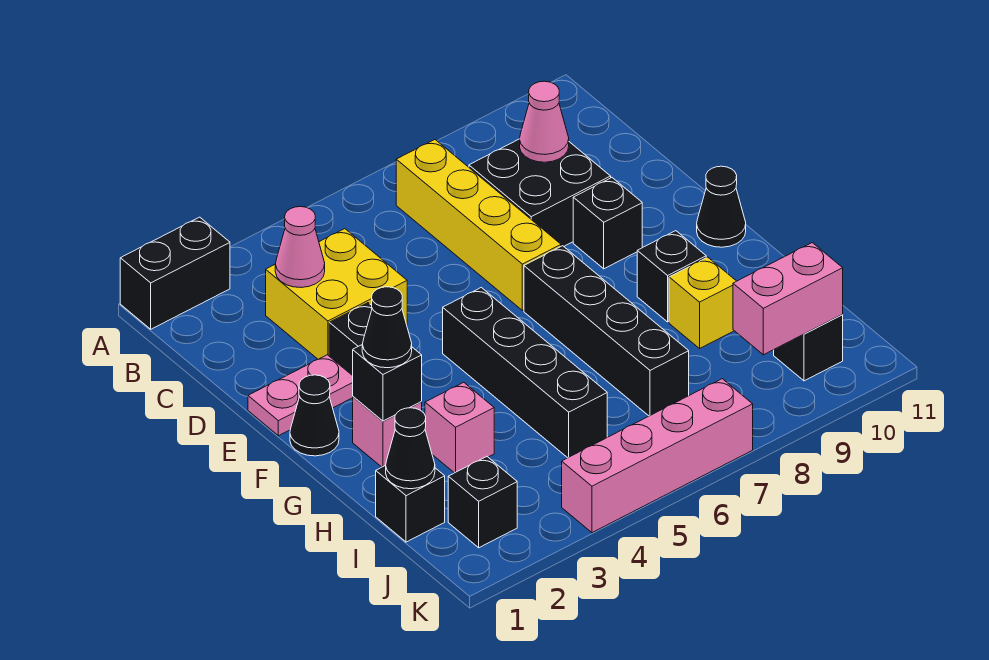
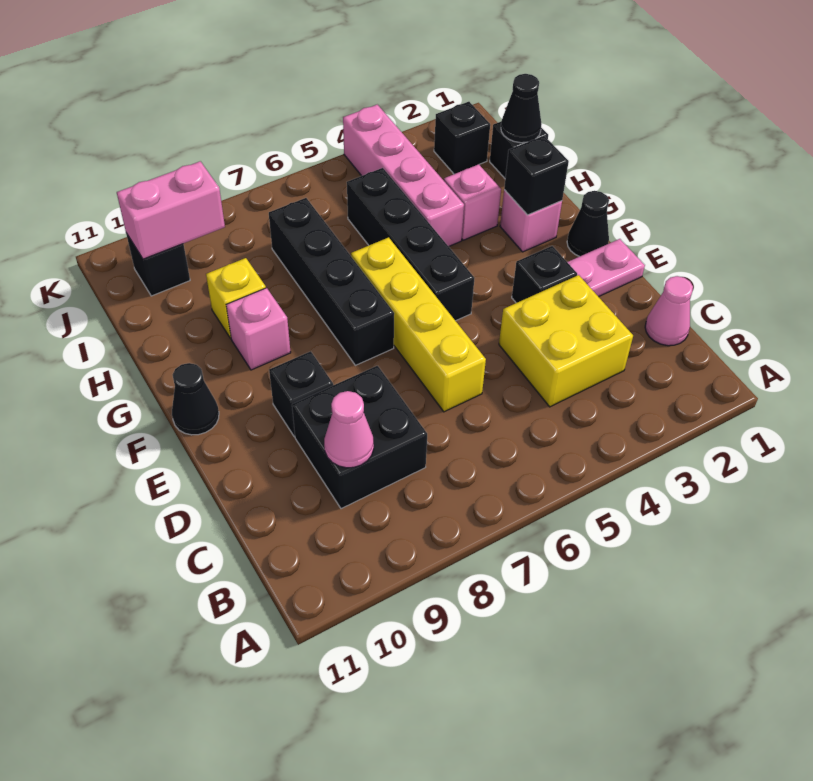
black brick A1:A2 level 1 -> none
yellow brick B7:E7 level 1 -> yellow brick D6:G6 level 1
pink cone C3 level 2 -> pink cone C1 level 1
black cone G2 level 3 -> none
black brick G9 level 1 -> pink brick G9 level 1
pink brick K4:K7 level 1 -> pink brick H4:K4 level 1

